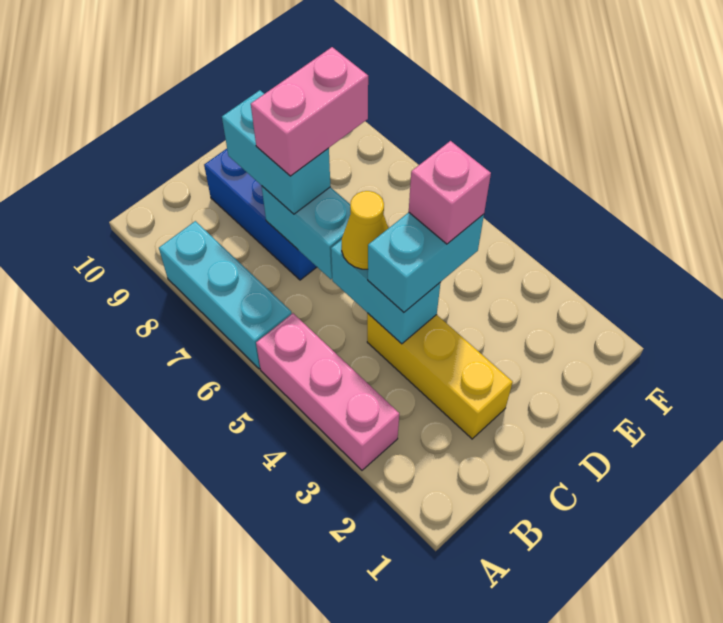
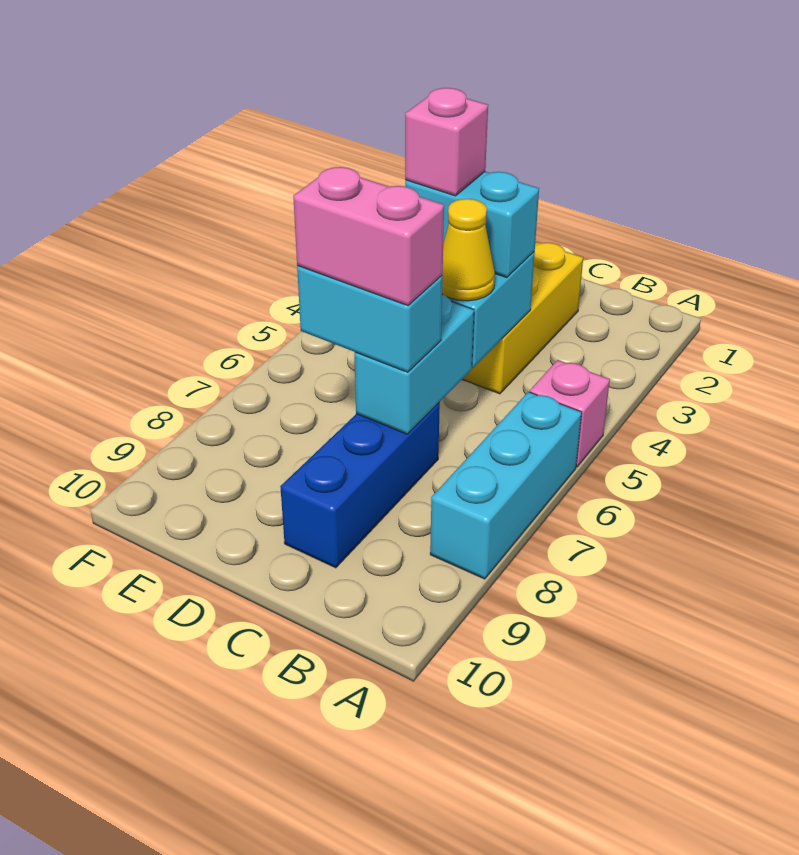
pink brick A3:A5 level 1 -> pink brick A5 level 1
cyan brick C7:C8 level 3 -> cyan brick C7:D7 level 3

